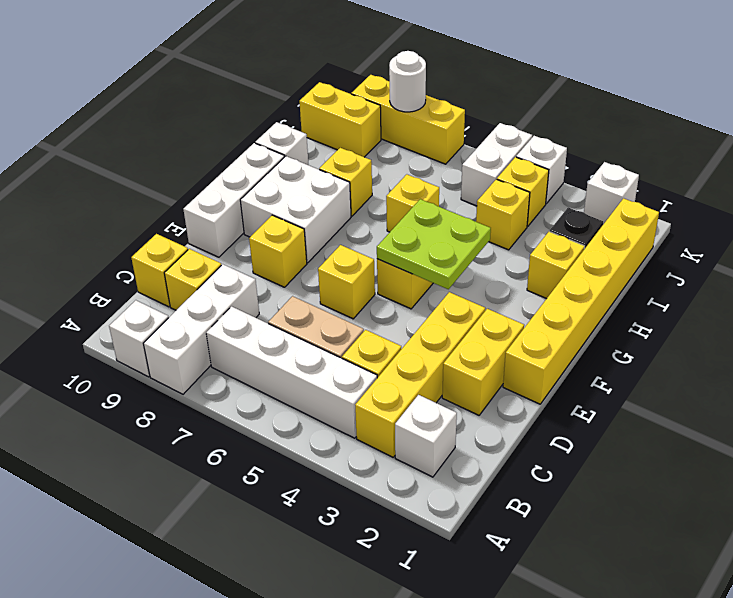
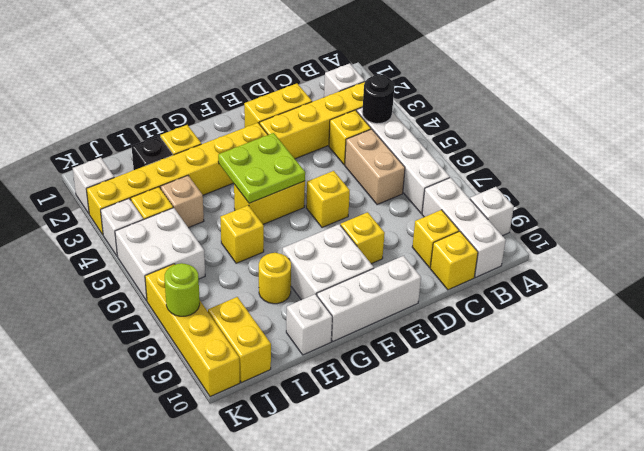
white brick A8:C8 level 1 -> white brick B8:B10 level 1
none -> black round brick B4 level 2
yellow brick E1:J1 level 1 -> yellow brick F3:K3 level 1
yellow brick H8 level 1 -> yellow round brick H8 level 1
yellow brick I4 level 1 -> tan brick I4 level 1
white brick J5:K5 level 1 -> white brick J5:K6 level 1
yellow brick K7:K9 level 1 -> yellow brick K7:K10 level 1
white round brick K8 level 2 -> lime round brick K8 level 2

